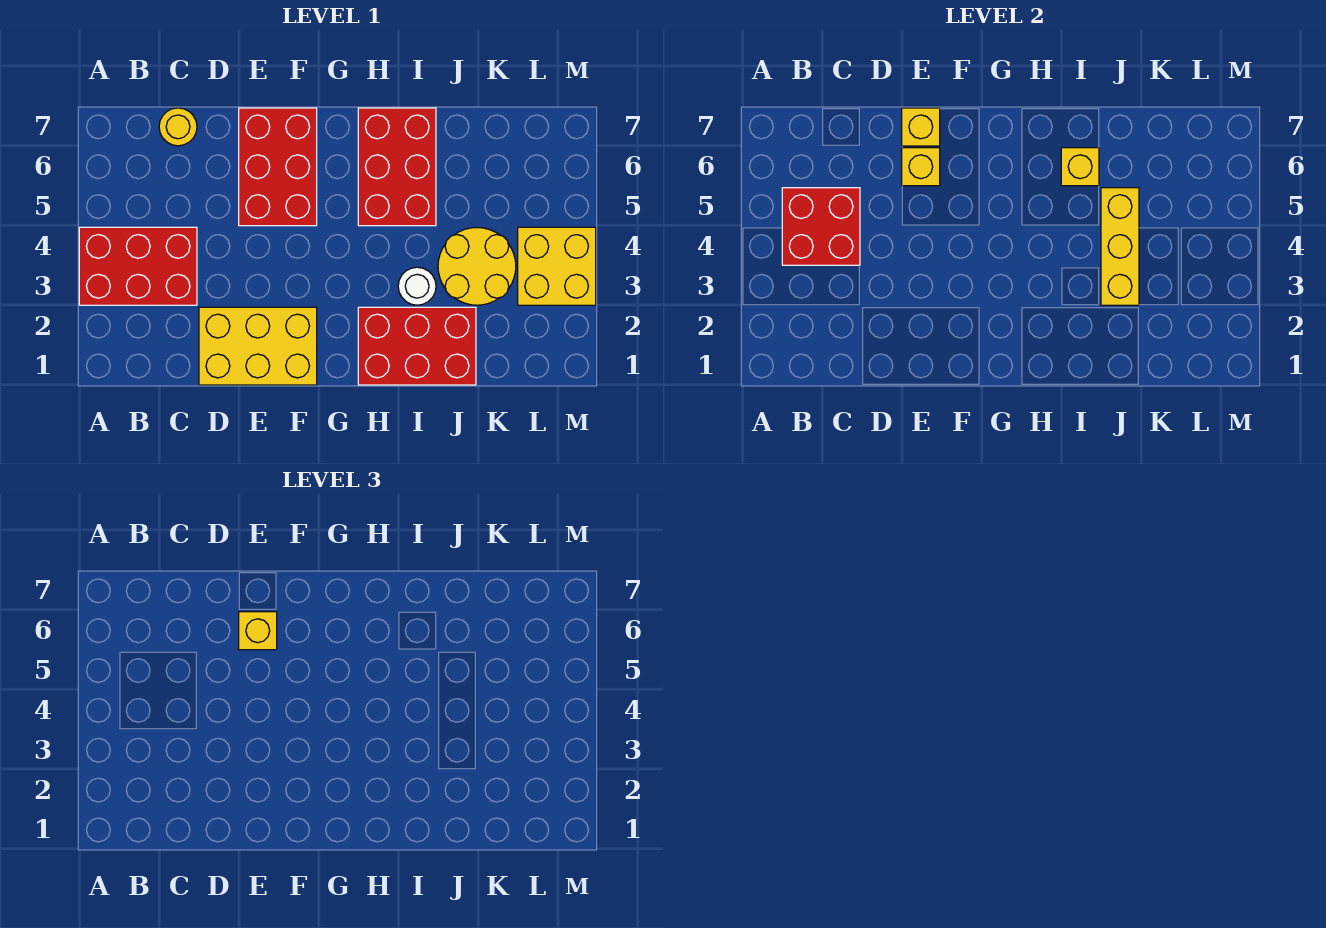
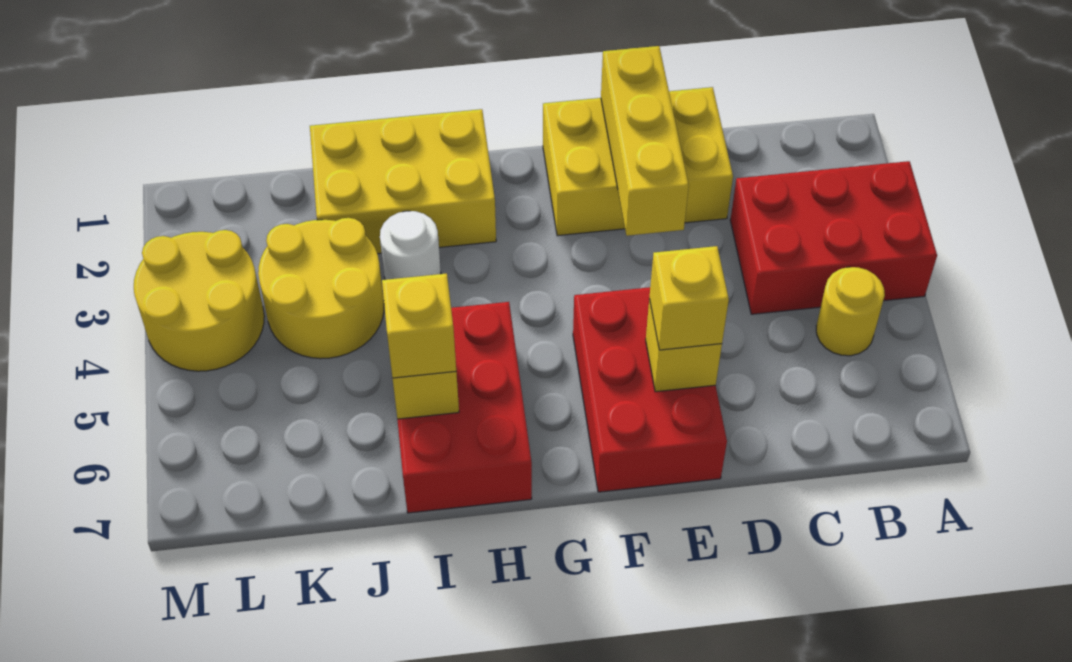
red brick B4:C5 level 2 -> none
yellow round brick C7 level 1 -> yellow round brick B5 level 1
yellow brick E7 level 2 -> yellow brick I6 level 3
red brick H1:J2 level 1 -> yellow brick H1:J2 level 1
yellow brick J3:J5 level 2 -> yellow brick E1:E3 level 2
yellow brick L3:M4 level 1 -> yellow round brick L3:M4 level 1

